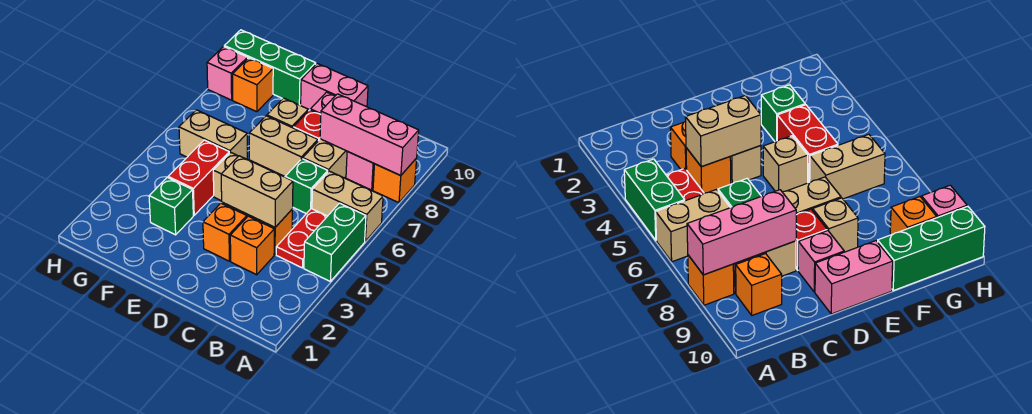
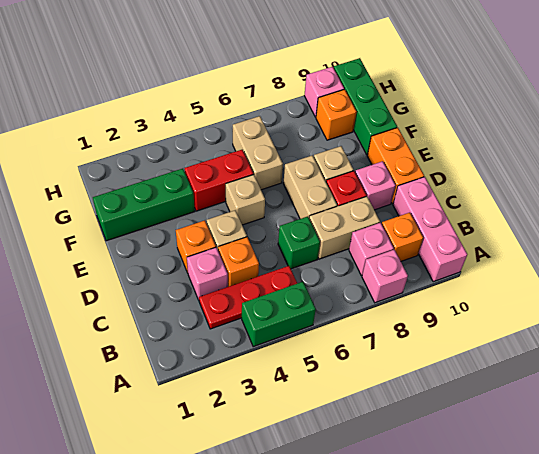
tan brick A6:B6 level 1 -> none
orange brick A8 level 1 -> pink brick A8 level 1
pink brick A8:C8 level 2 -> pink brick A10:C10 level 1
red plate B4:B5 level 1 -> red plate B3:B5 level 1
orange brick C3 level 1 -> pink brick C3 level 1
tan brick C4:D4 level 2 -> none
pink brick D10:E10 level 1 -> orange brick D10:E10 level 1
green brick F3 level 1 -> green brick F1:F3 level 1

